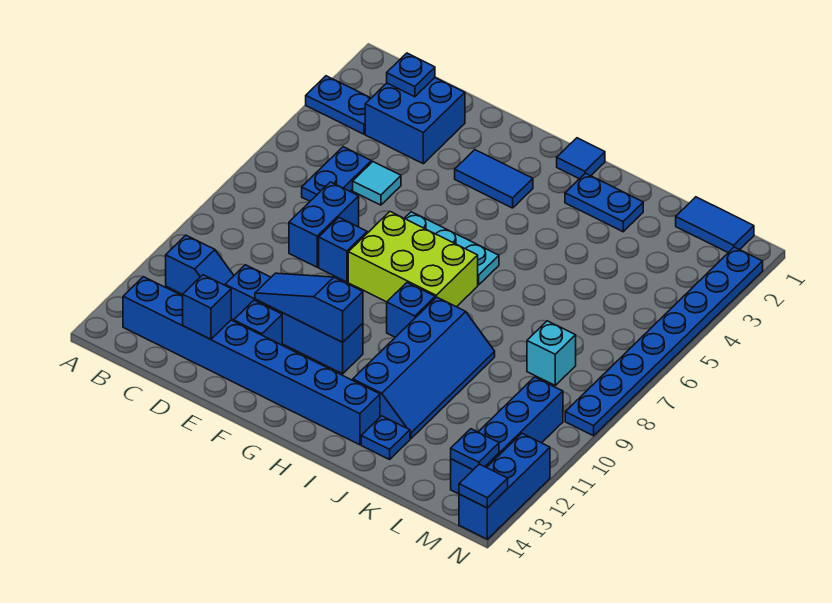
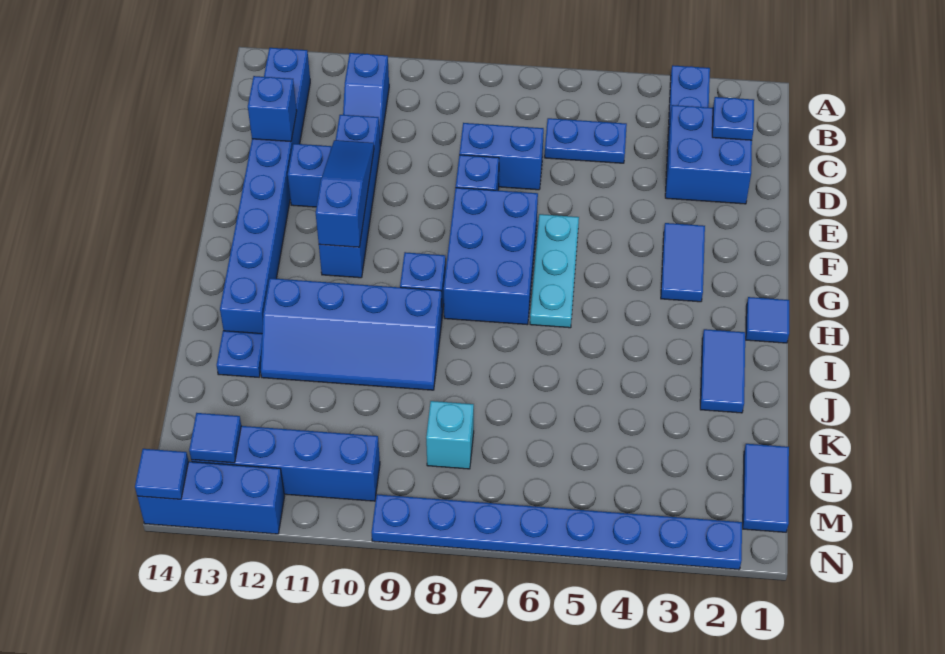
cyan tile D5 level 1 -> none
lime brick F7:H8 level 1 -> blue brick F7:H8 level 1
blue plate I2:J2 level 1 -> blue tile I2:J2 level 1
blue plate M13 level 2 -> blue tile M13 level 2

